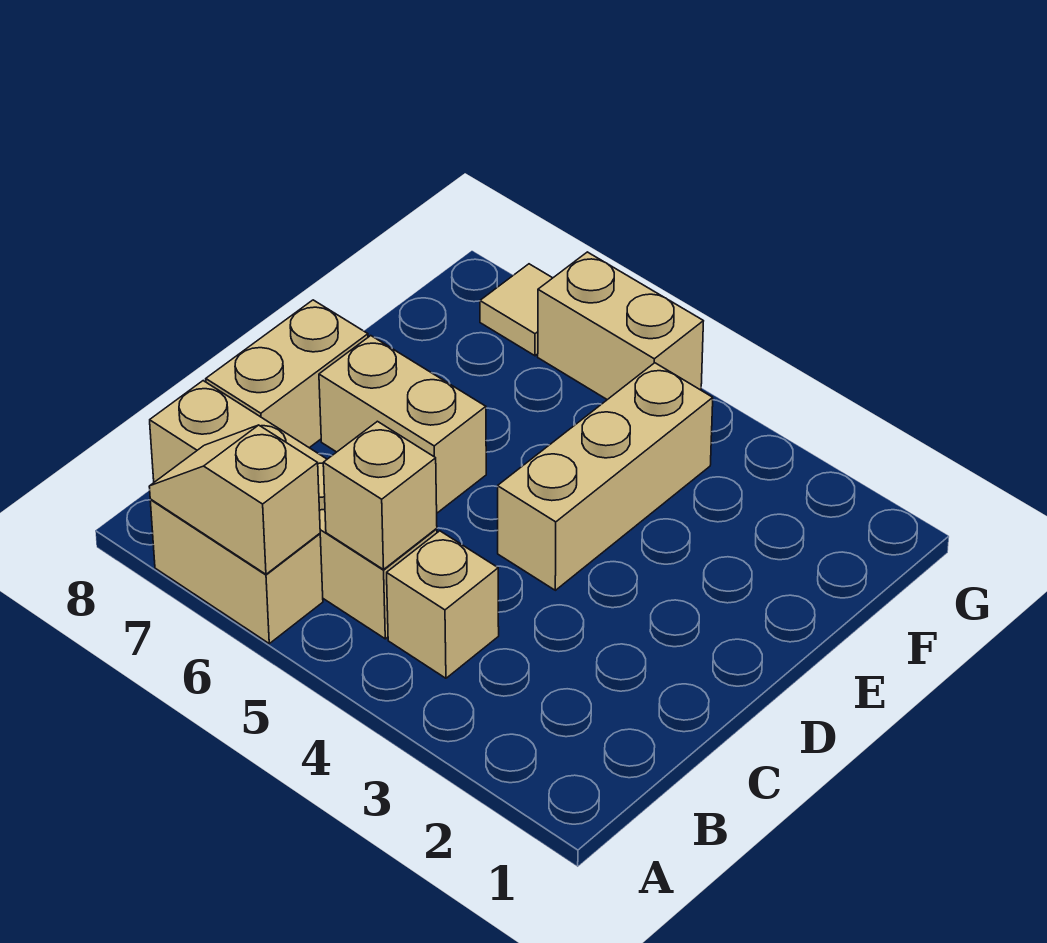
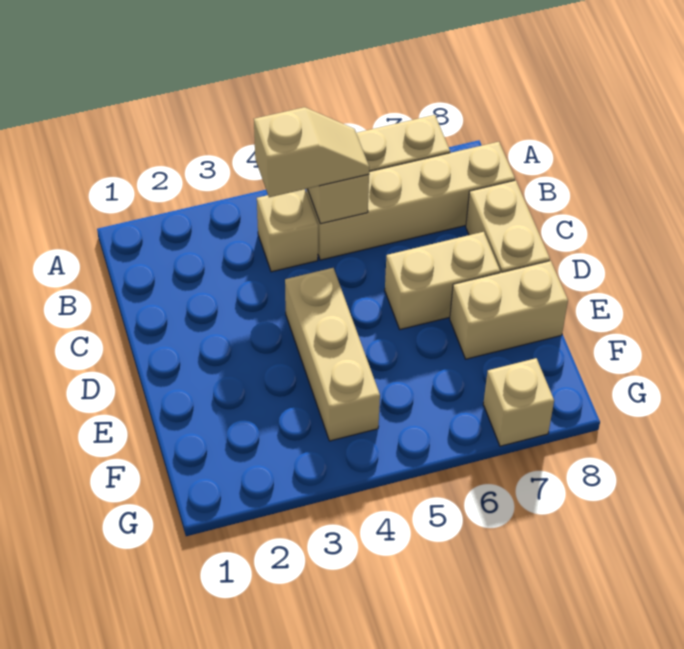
tan slope A6:A7 level 2 top 6 -> tan slope B4:B5 level 3 top 4
tan brick G5:G6 level 1 -> tan brick E7:E8 level 1
tan tile G7 level 1 -> tan brick G7 level 1

